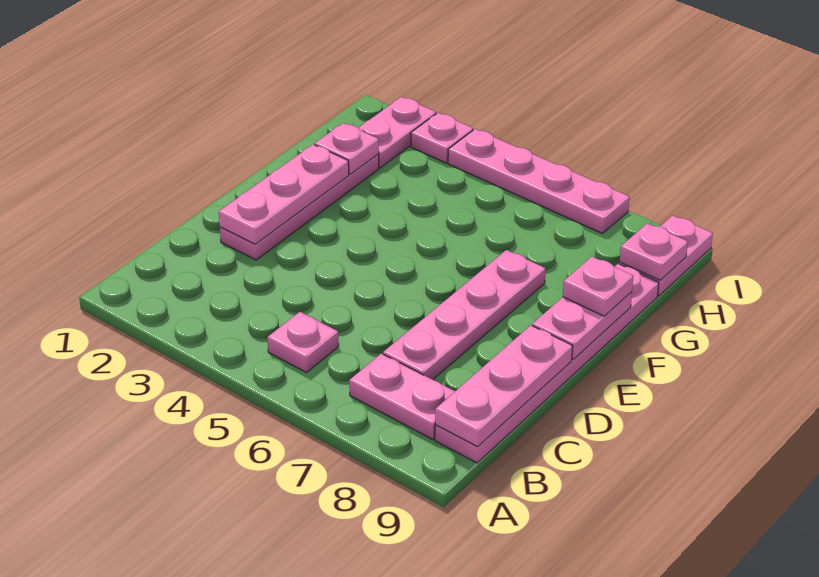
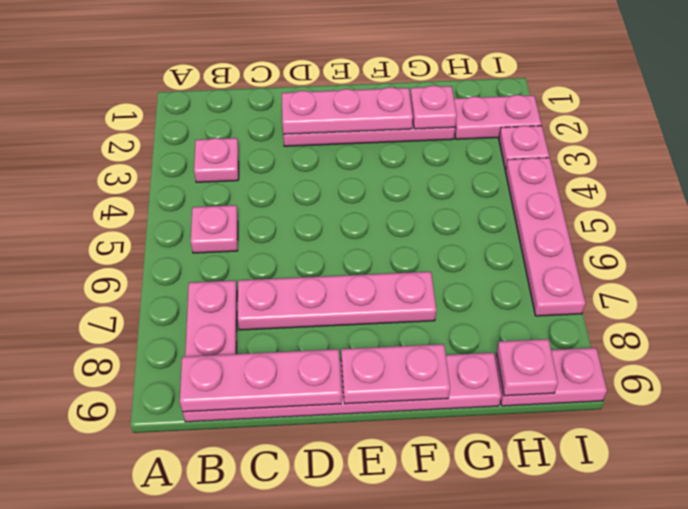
pink plate F9 level 3 -> pink plate B3 level 1

